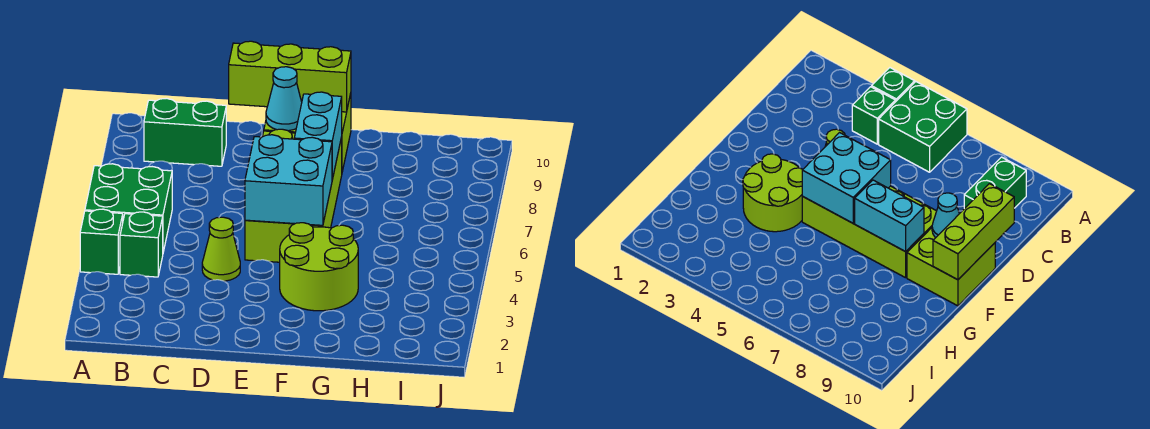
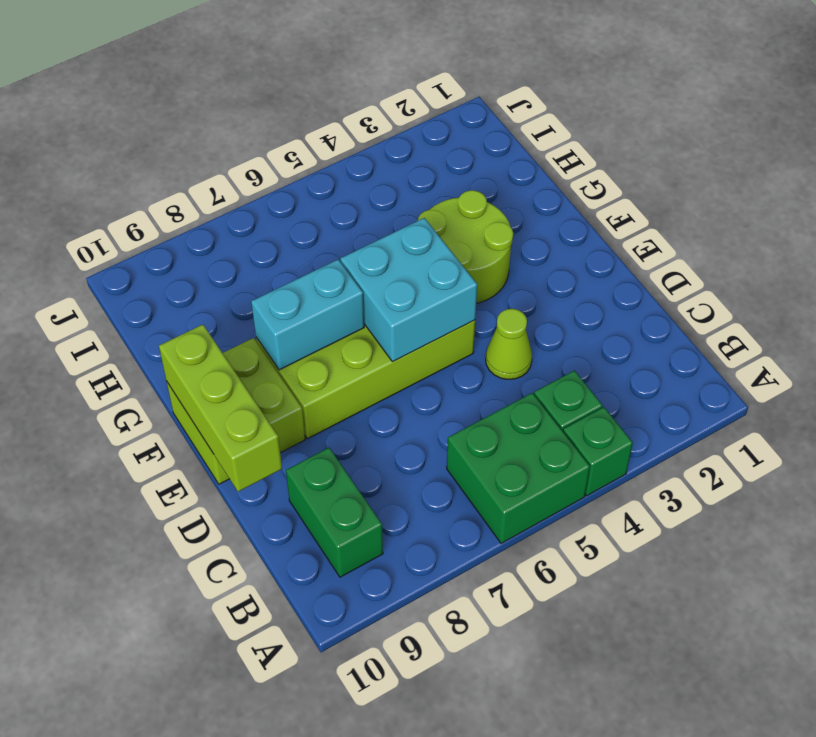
cyan cone E9 level 2 -> none

